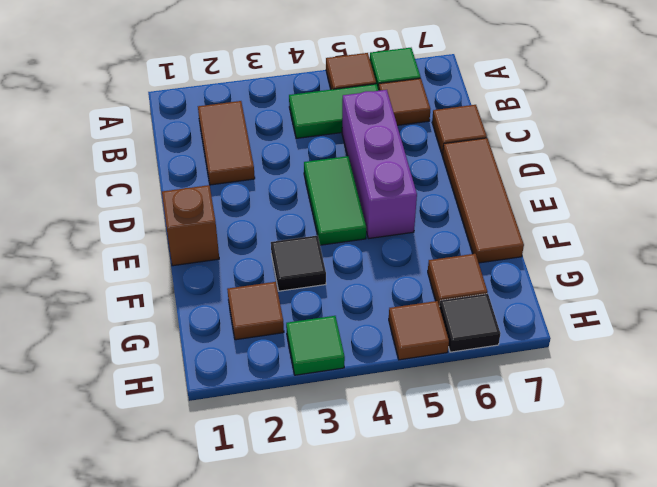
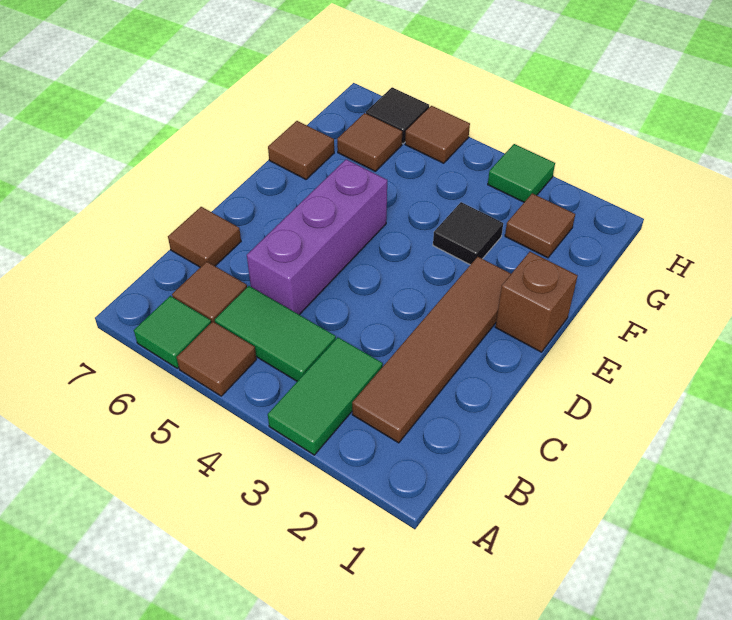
brown tile B2:C2 level 1 -> brown tile B2:E2 level 1
green tile D4:E4 level 1 -> green tile A3:B3 level 1
brown tile D7:F7 level 1 -> brown tile F7 level 1

